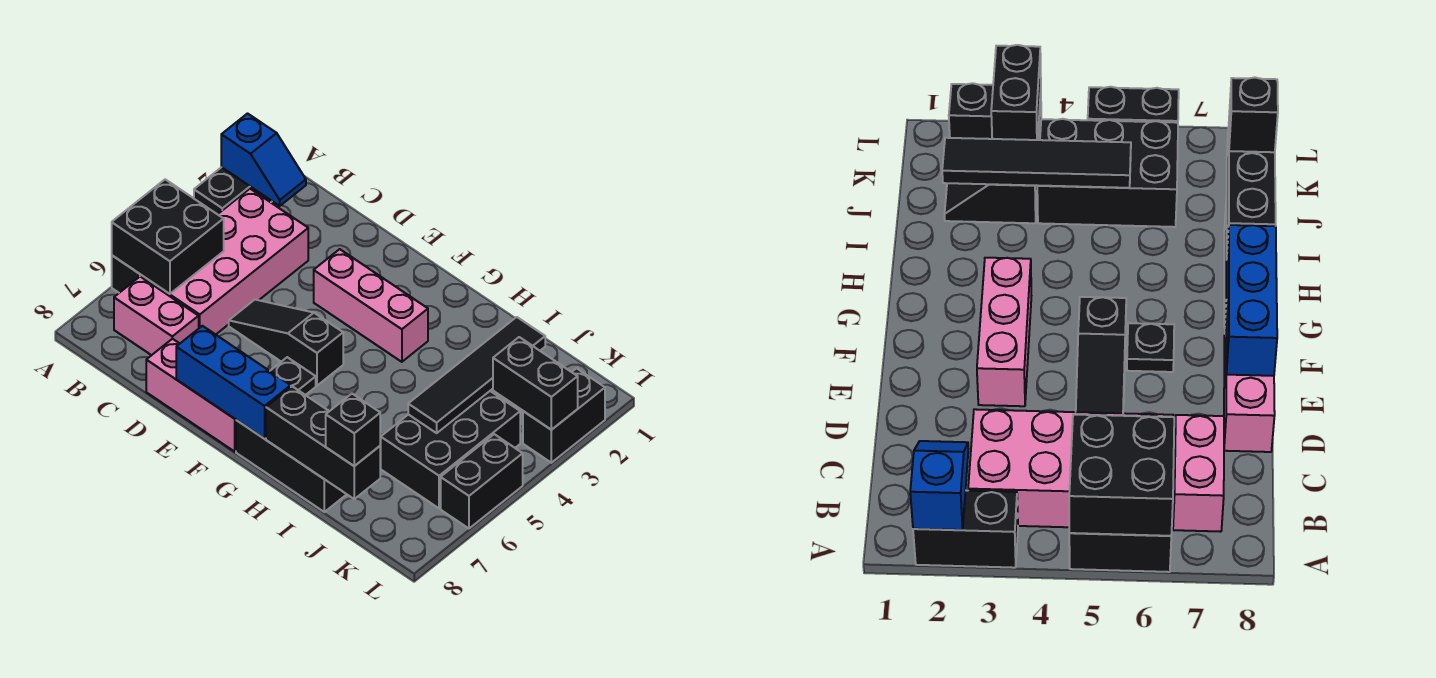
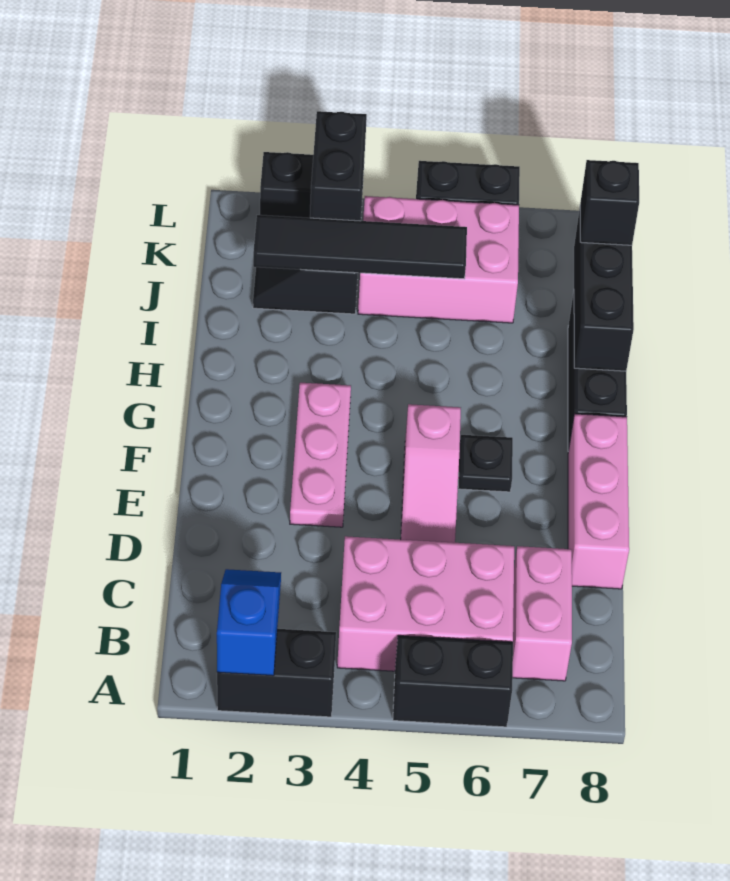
black brick A5:B6 level 2 -> none
pink brick B3:C6 level 1 -> pink brick B4:C6 level 1
black slope D5:F5 level 1 top F -> pink slope D5:F5 level 1 top F
pink brick E3:G3 level 1 -> pink plate E3:G3 level 1
blue brick E8:G8 level 2 -> none
black brick J4:K6 level 1 -> pink brick J4:K6 level 1

